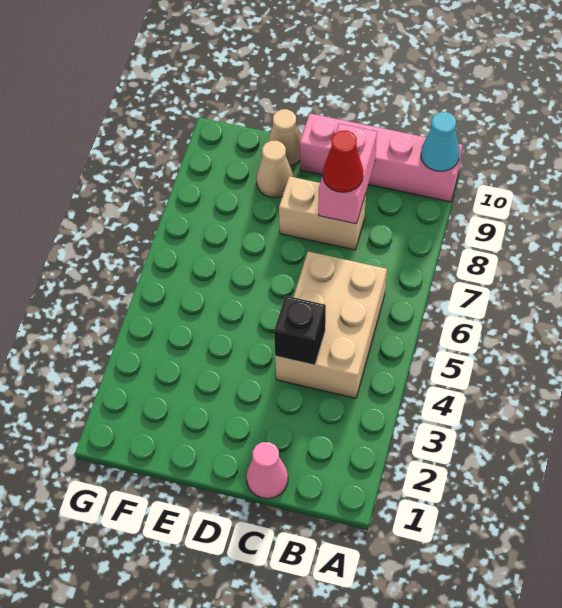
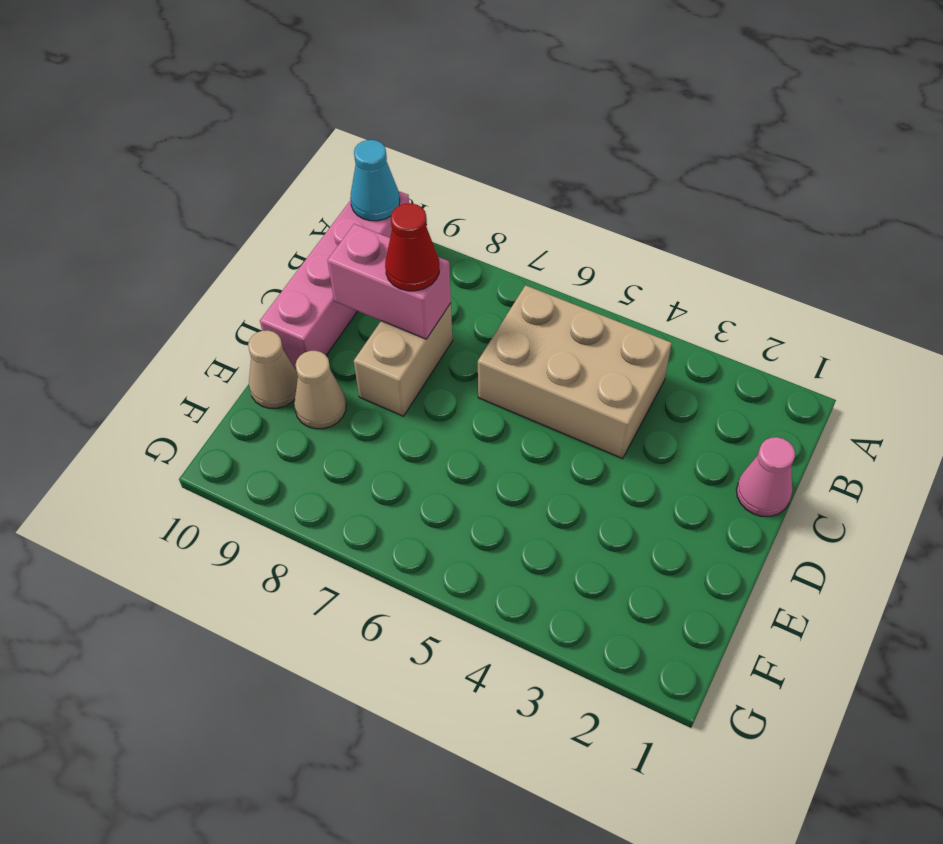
black brick C4 level 2 -> none

